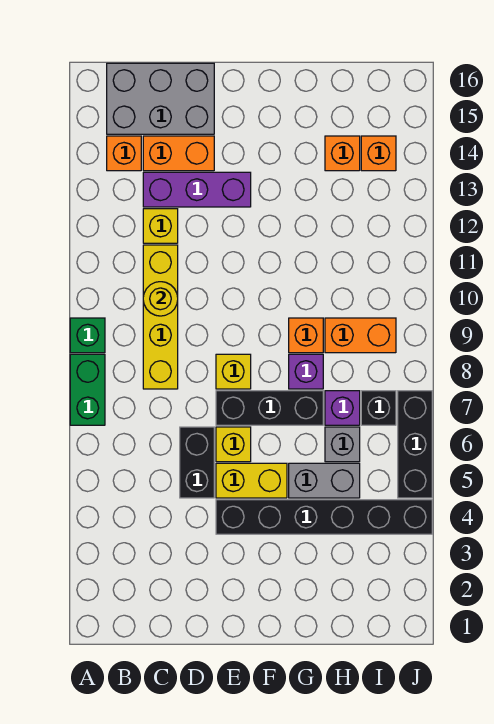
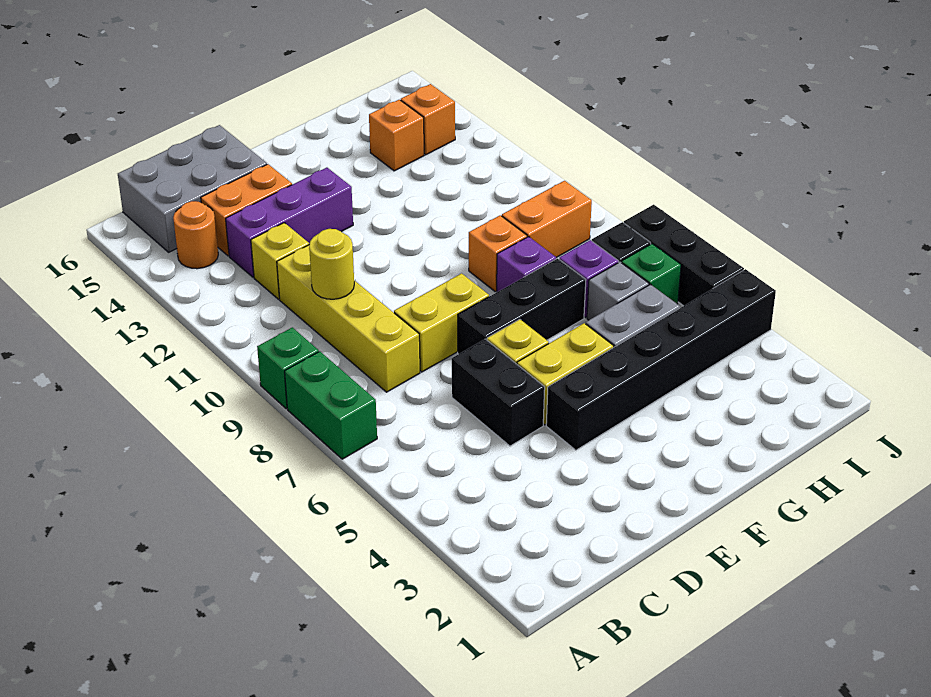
orange brick B14 level 1 -> orange round brick B14 level 1
yellow brick E8 level 1 -> yellow brick D8:E8 level 1
none -> green brick I6 level 1

